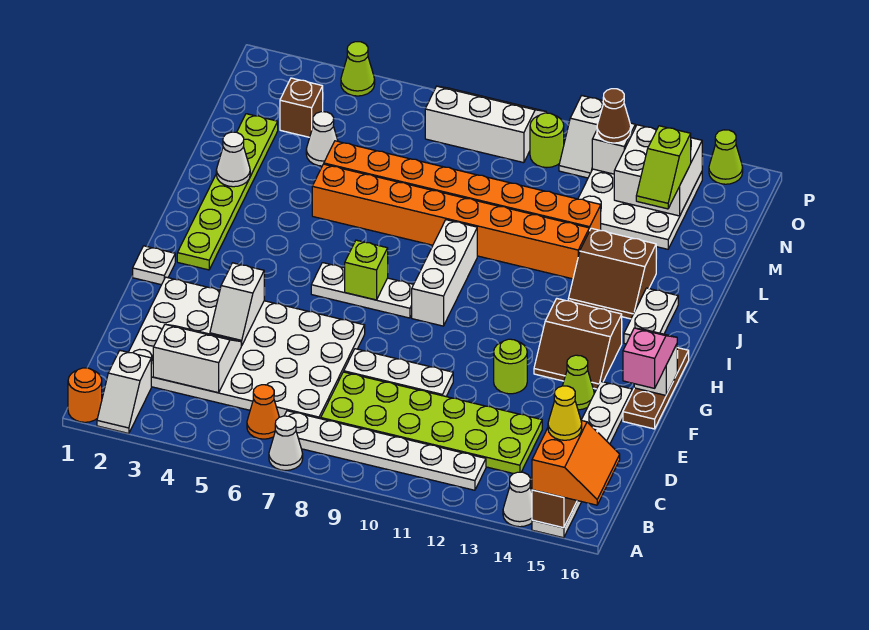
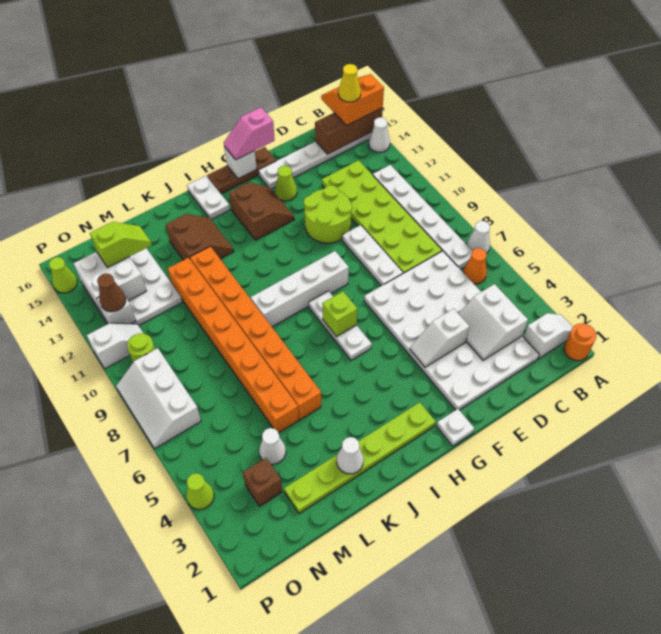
white slope E4:F4 level 2 top F -> white slope E4:F4 level 2 top E
lime round brick F12 level 1 -> lime round brick E11:F12 level 1
white brick H9:J9 level 1 -> white brick G9:J9 level 1
white plate I15:J15 level 1 -> white plate I15:I16 level 1

